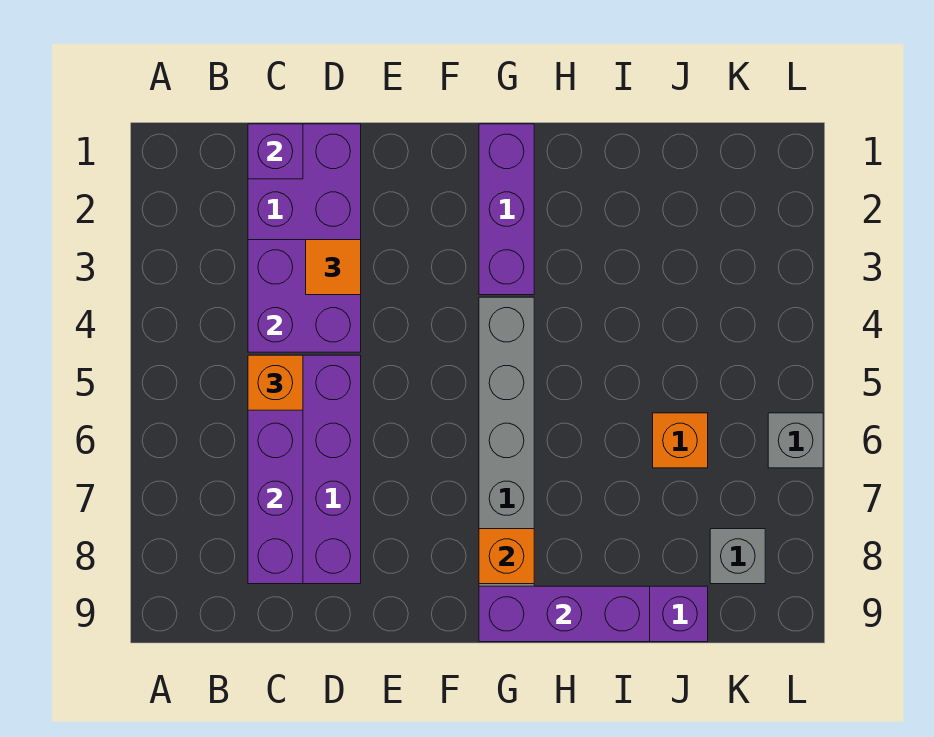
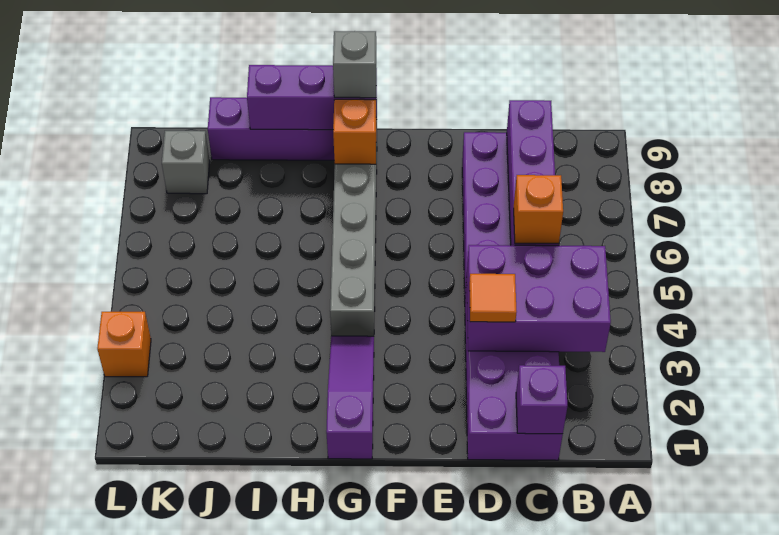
purple brick C3:D4 level 2 -> purple brick B3:D4 level 2
purple brick G1:G3 level 1 -> purple slope G1:G3 level 1 top 1
orange brick J6 level 1 -> orange brick L3 level 1
grey brick L6 level 1 -> grey brick G9 level 3

